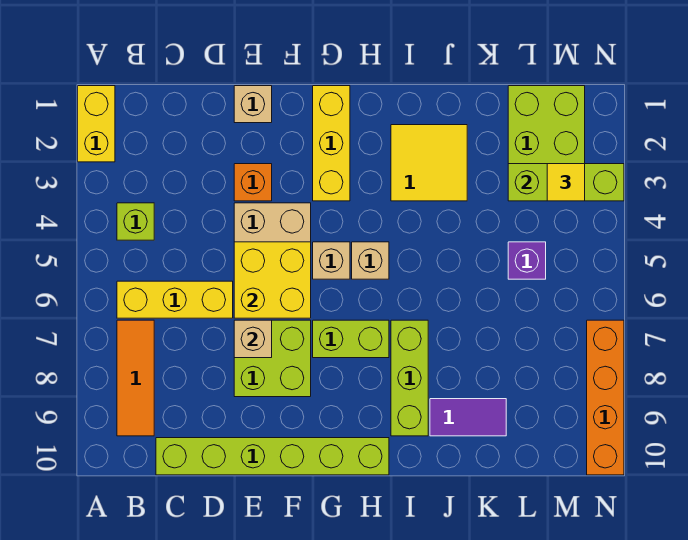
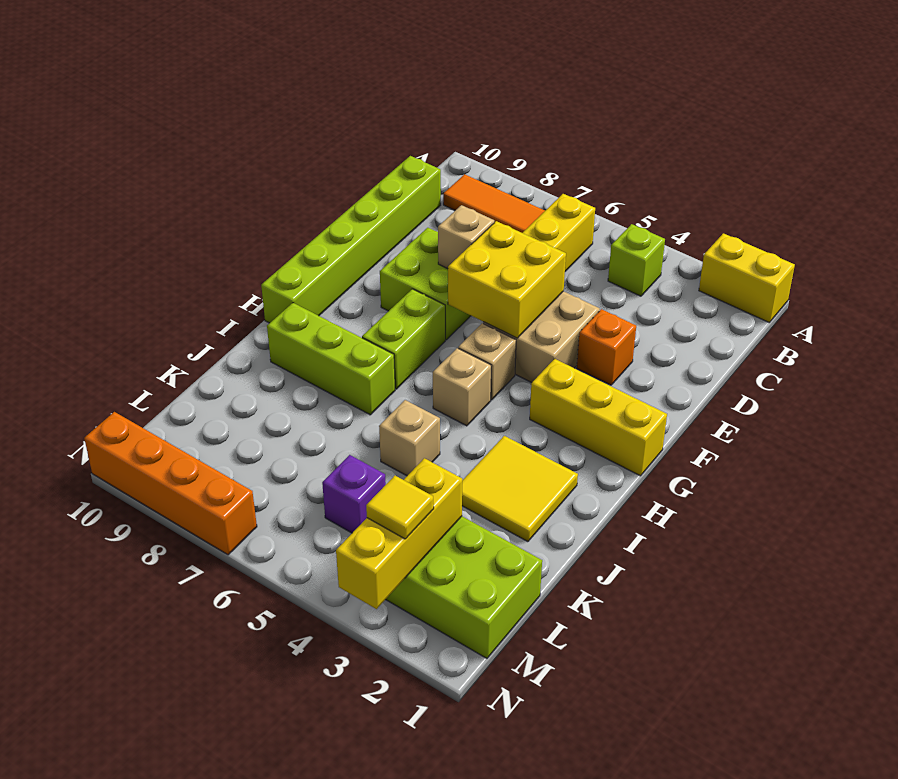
tan brick E1 level 1 -> tan brick J5 level 1
purple tile J9:K9 level 1 -> none
lime brick L3:N3 level 2 -> yellow brick L3:N3 level 2

